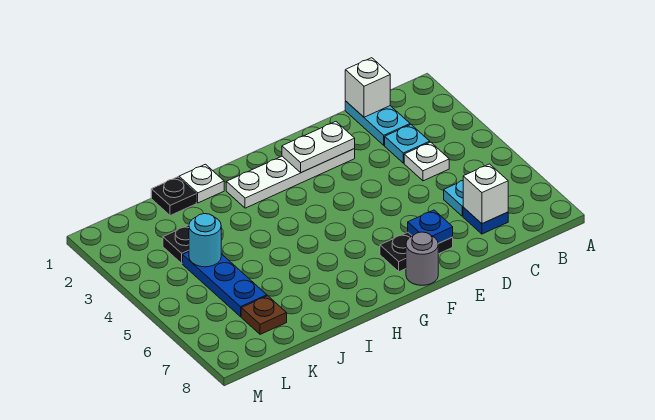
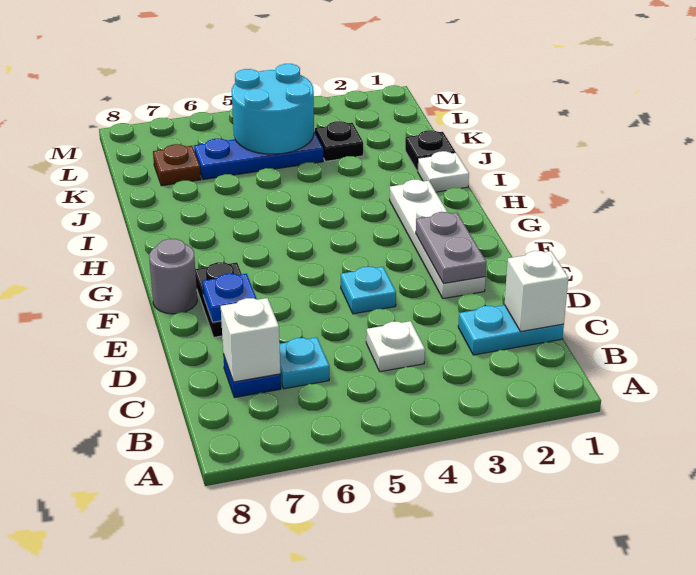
cyan plate C3 level 1 -> cyan plate E4 level 1
white plate E2:F2 level 2 -> grey plate E2:F2 level 2
cyan round brick K4 level 2 -> cyan round brick K4:L5 level 2

